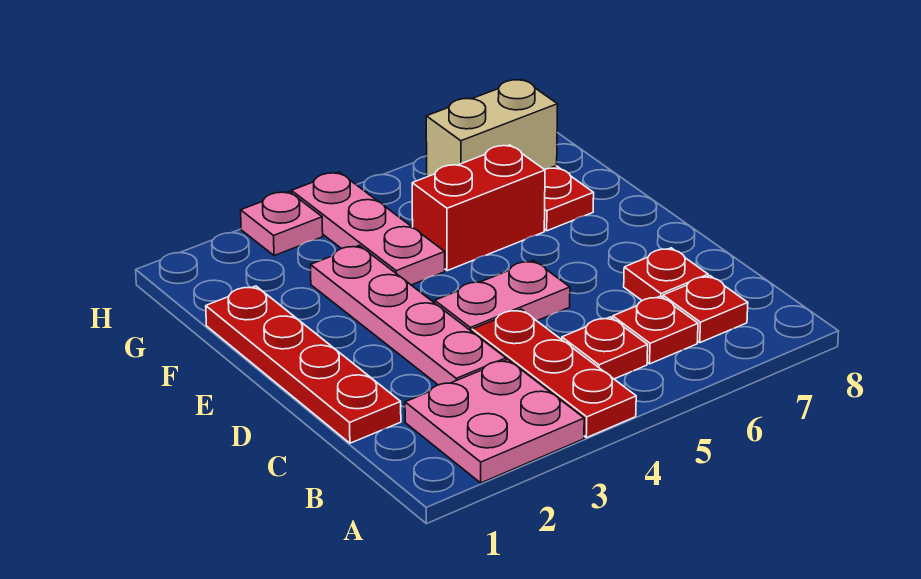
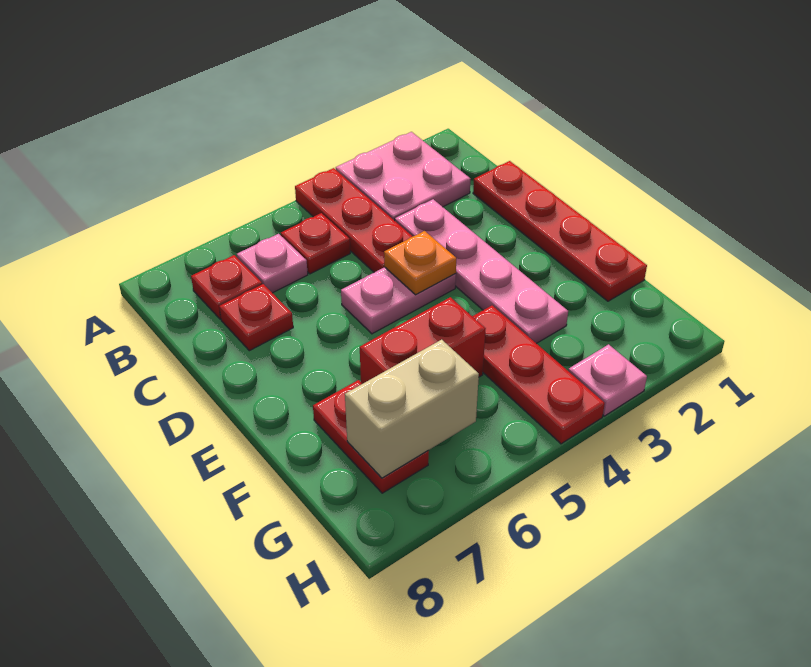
red plate B6 level 1 -> pink plate B6 level 1
none -> orange plate D4 level 2
pink plate F4:H4 level 1 -> red plate F4:H4 level 1

